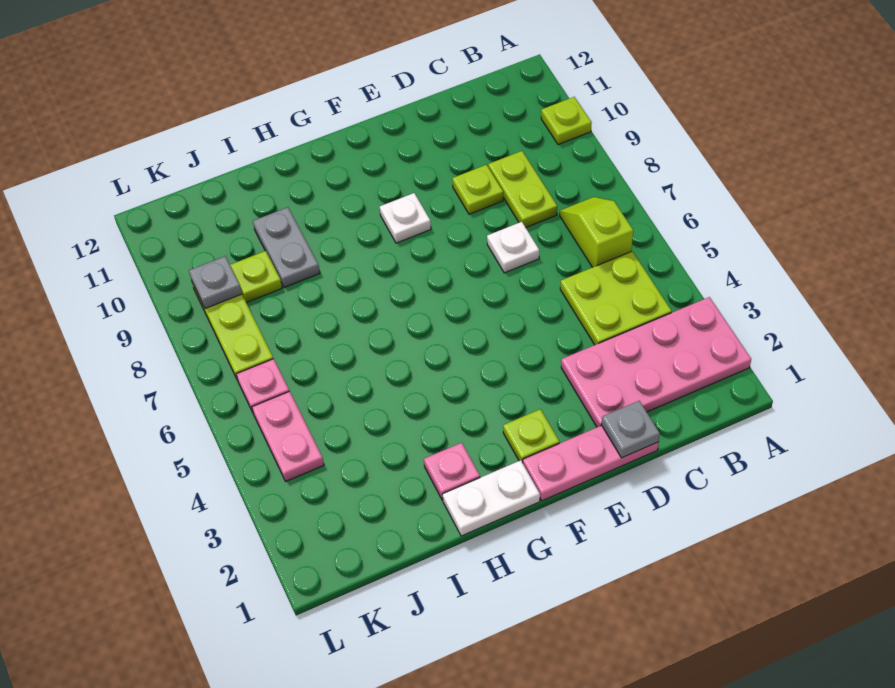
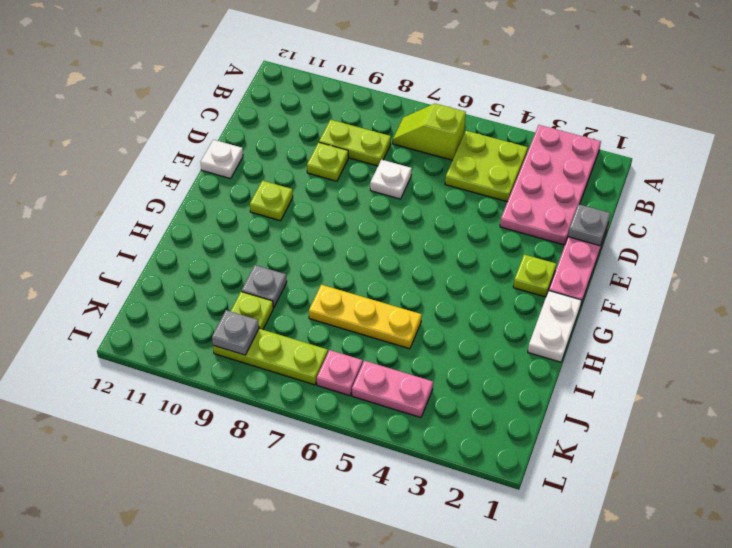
lime plate A10 level 1 -> lime plate F10 level 1
white plate F9 level 1 -> white plate E12 level 1
pink plate H2 level 1 -> none
none -> yellow plate I5:I7 level 1
grey plate I9:I10 level 1 -> grey plate I9 level 1

